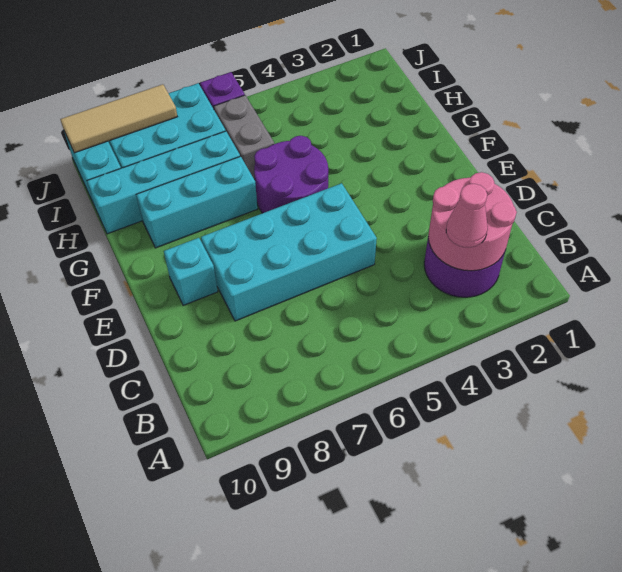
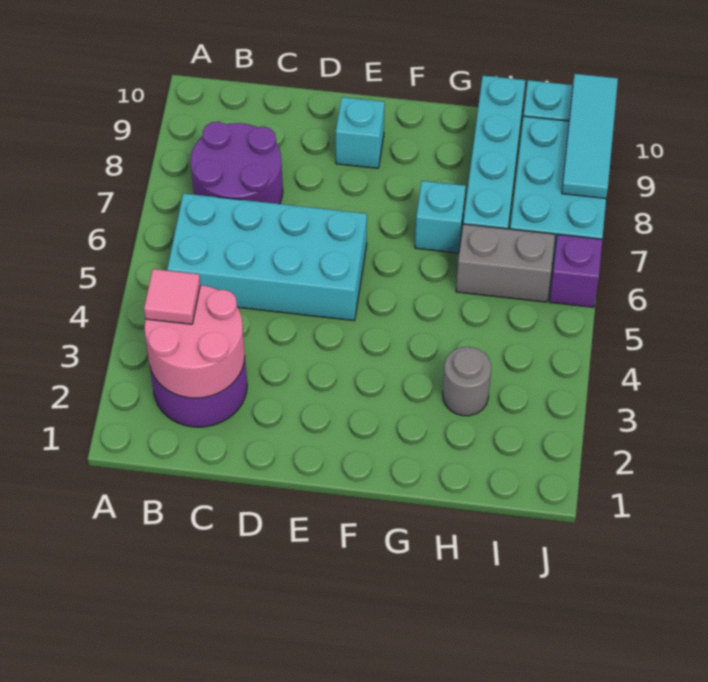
pink cone B3 level 3 -> pink tile B3 level 3
cyan brick D5:E8 level 1 -> cyan brick B5:E6 level 1
purple round brick F5:G6 level 1 -> purple round brick B7:C8 level 1
cyan brick G7:G9 level 1 -> cyan brick G7 level 1
none -> grey round brick H3 level 1
tan tile J8:J10 level 2 -> cyan tile J8:J10 level 2

